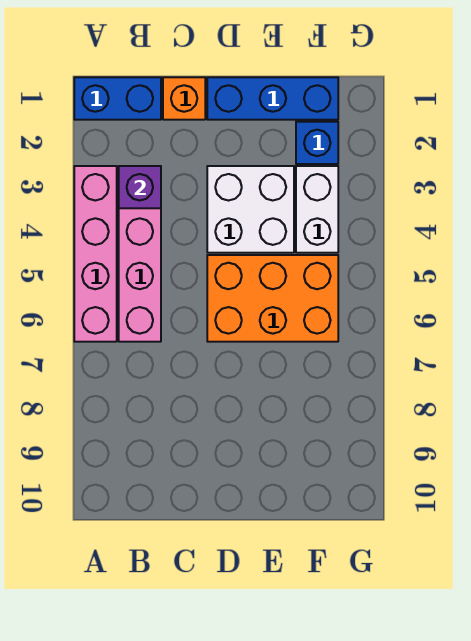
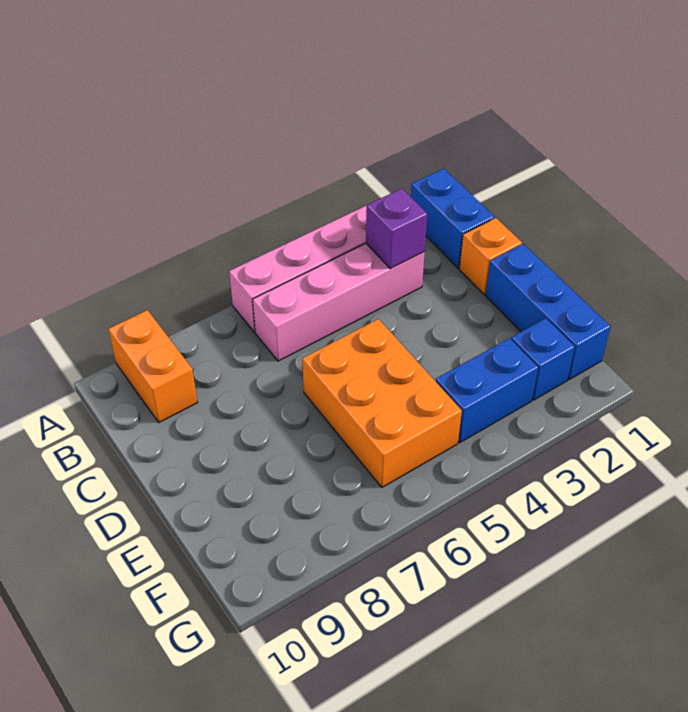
none -> orange brick A9:B9 level 1
white brick D3:E4 level 1 -> none
white brick F3:F4 level 1 -> blue brick F3:F4 level 1

